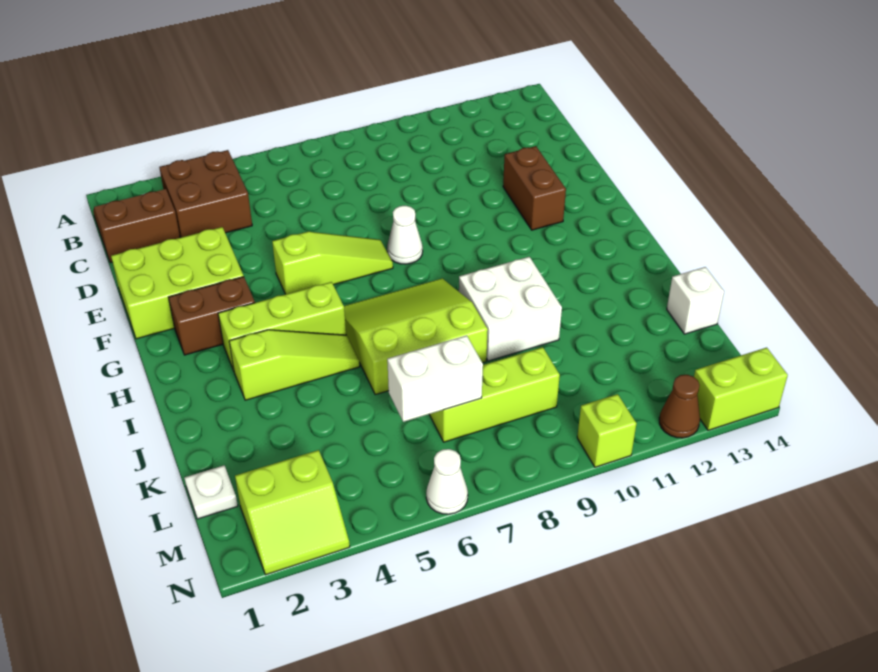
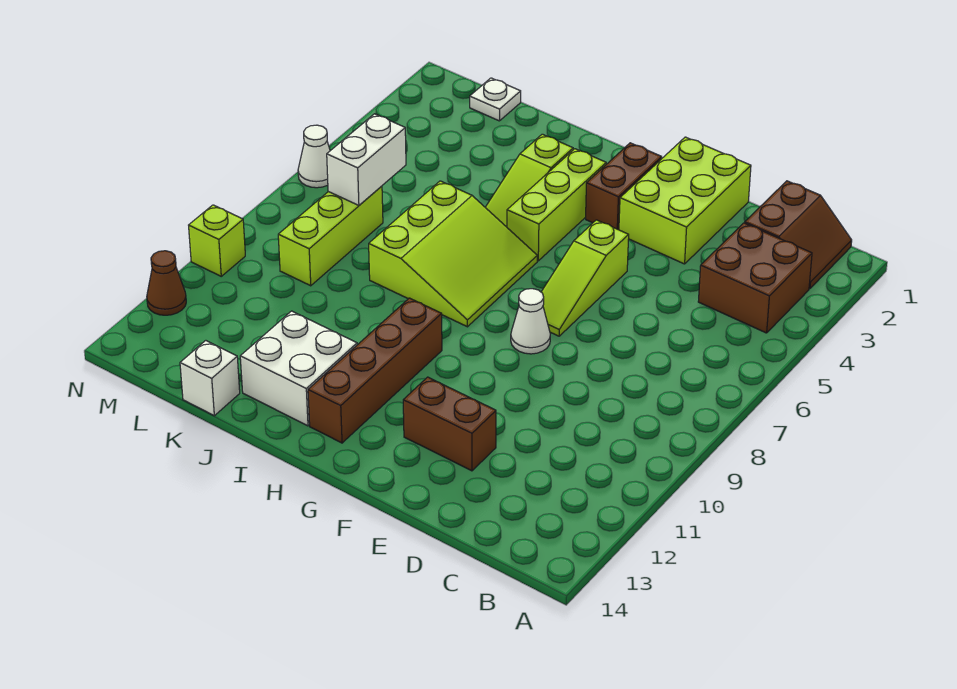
none -> brown brick H10:H13 level 1
white brick I9:J10 level 1 -> white brick I12:J13 level 1
lime slope M2:N3 level 1 top M -> none
lime brick N13:N14 level 1 -> none

